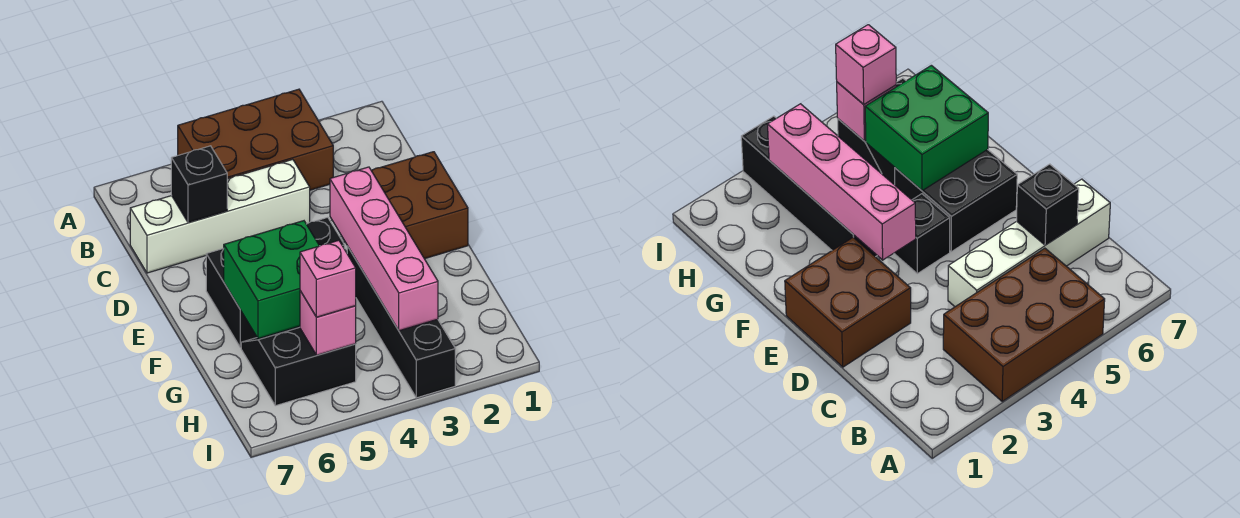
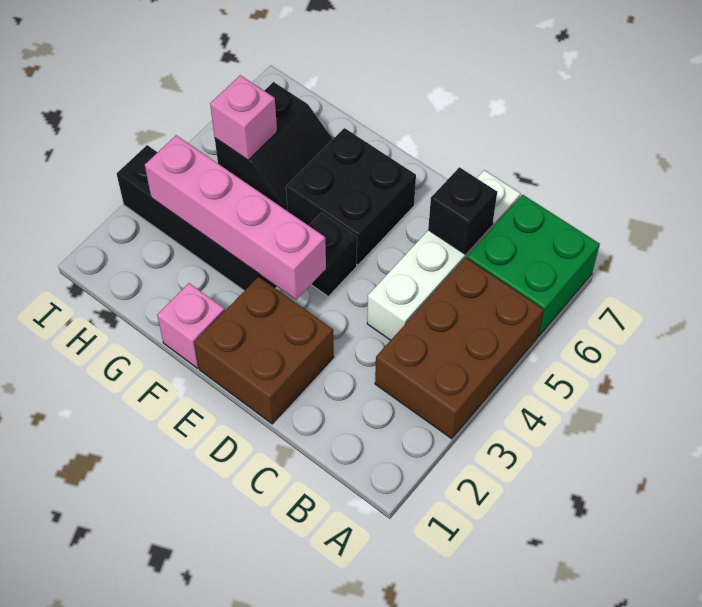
green brick F5:G6 level 2 -> green brick A6:B7 level 1
pink brick H5 level 3 -> pink brick F1 level 1

